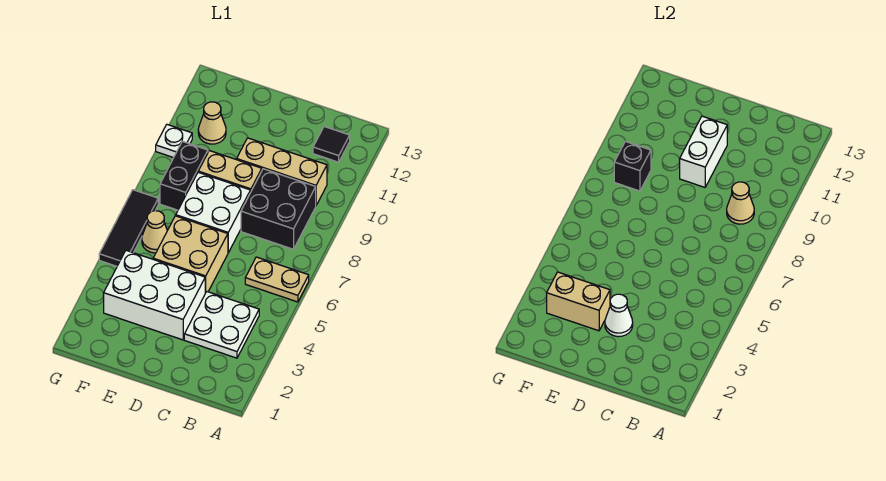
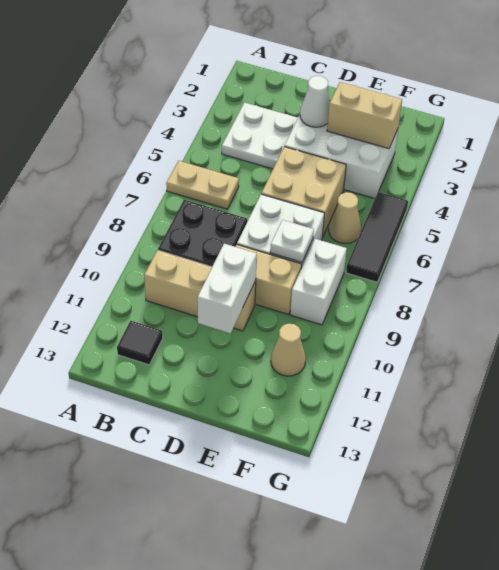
tan cone B9 level 2 -> none
black brick F8:F9 level 1 -> white brick F8:F9 level 1
black brick F9 level 2 -> none
white plate G10 level 1 -> white plate E8 level 2

